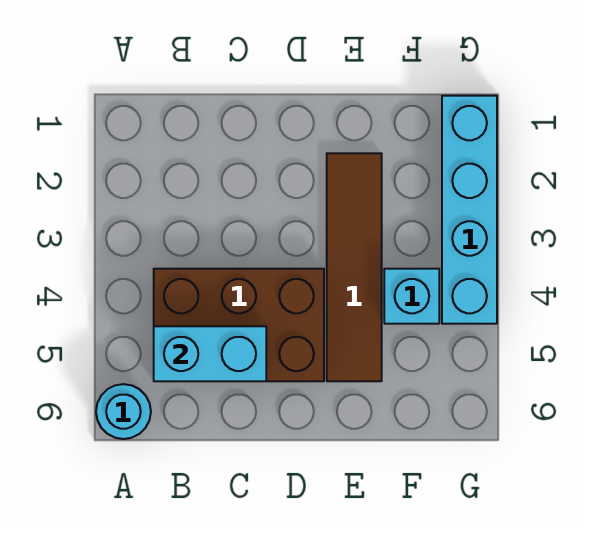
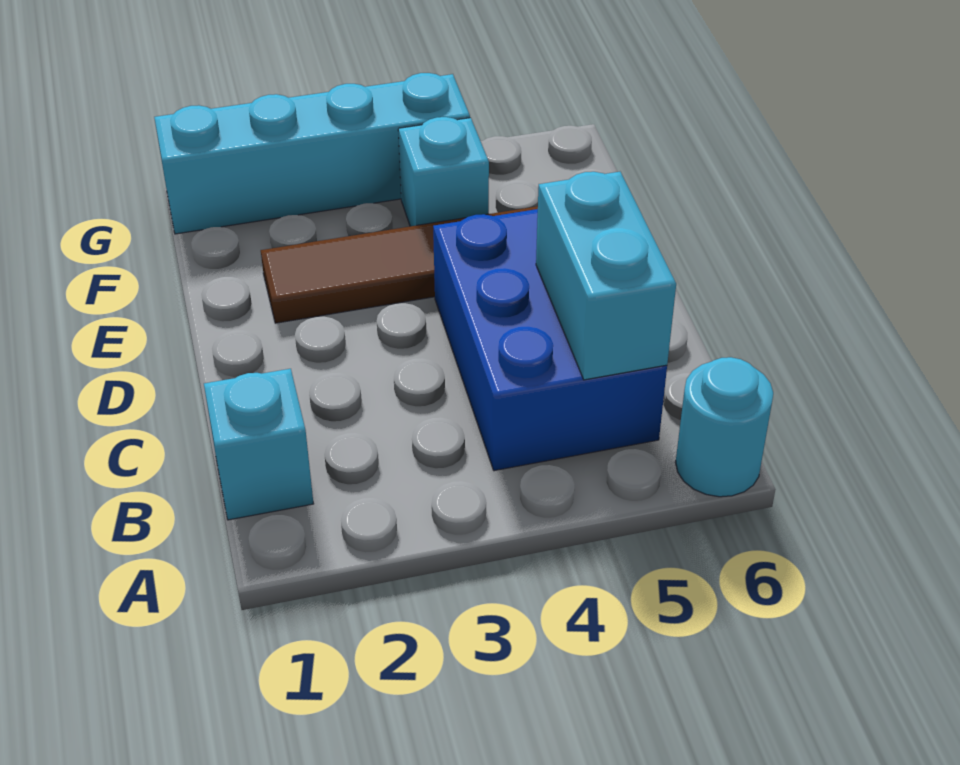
none -> cyan brick B1 level 1
brown brick B4:D5 level 1 -> blue brick B4:D5 level 1

